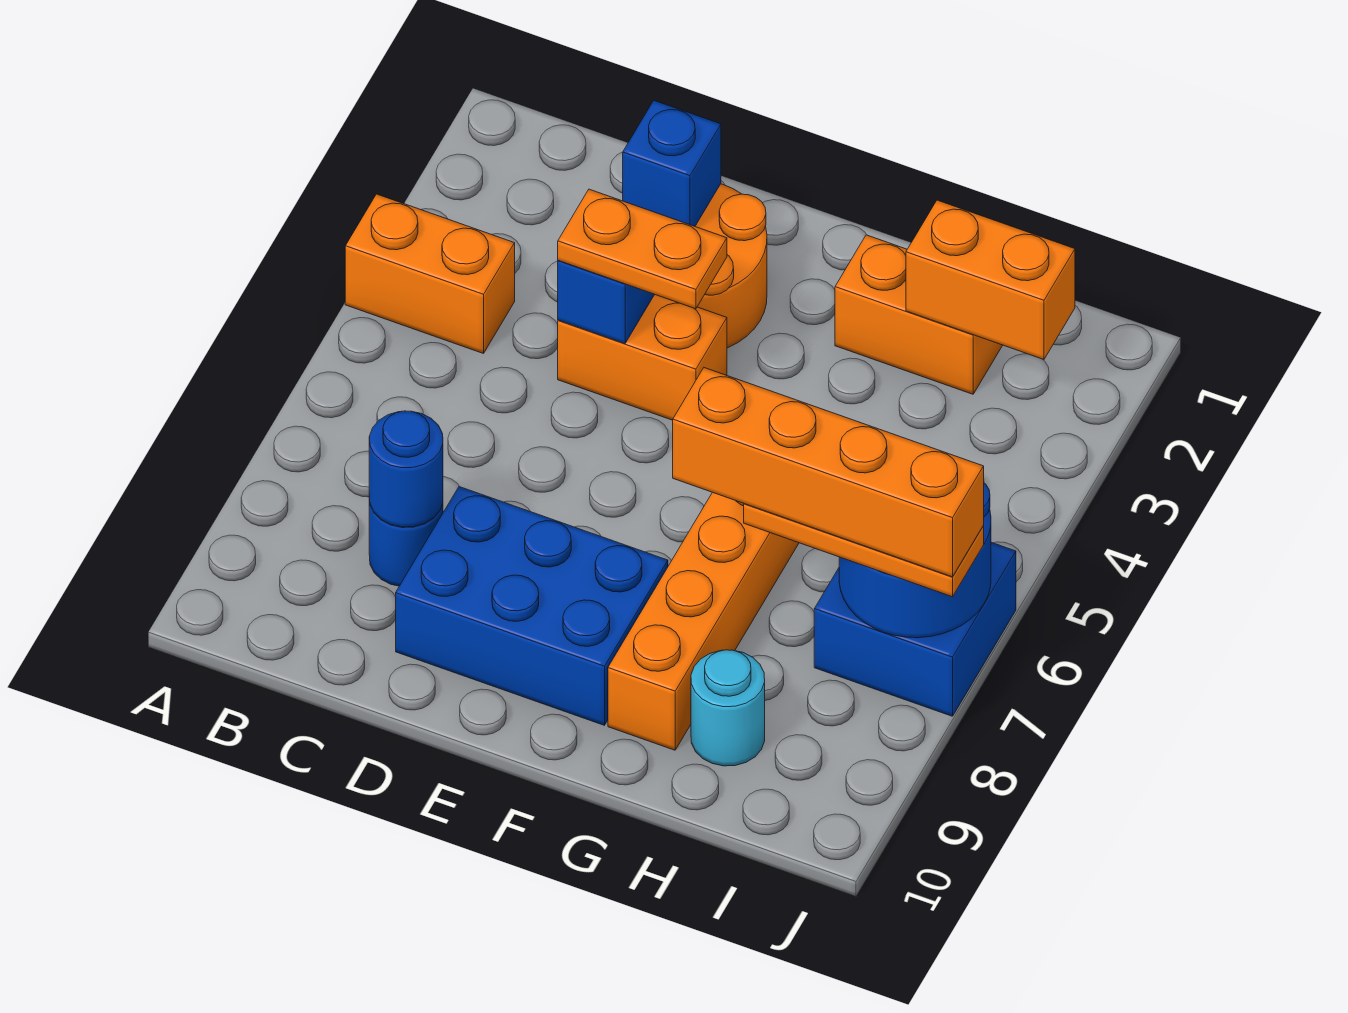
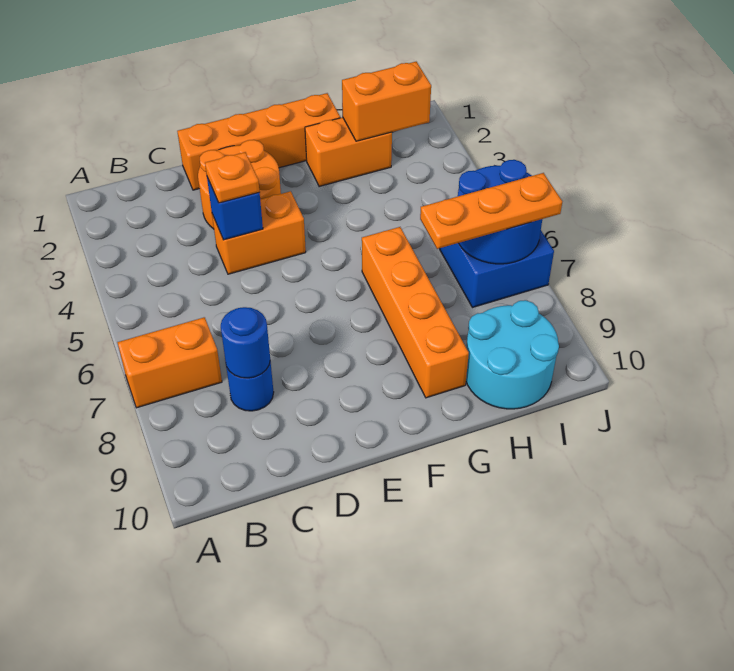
orange brick A4:B4 level 1 -> orange brick A7:B7 level 1
blue brick D2 level 2 -> none
orange plate D4:E4 level 3 -> orange plate D4 level 3
blue brick D8:F9 level 1 -> none
orange brick G7:J7 level 4 -> orange brick D1:G1 level 1
cyan round brick H9 level 1 -> cyan round brick H9:I10 level 1

